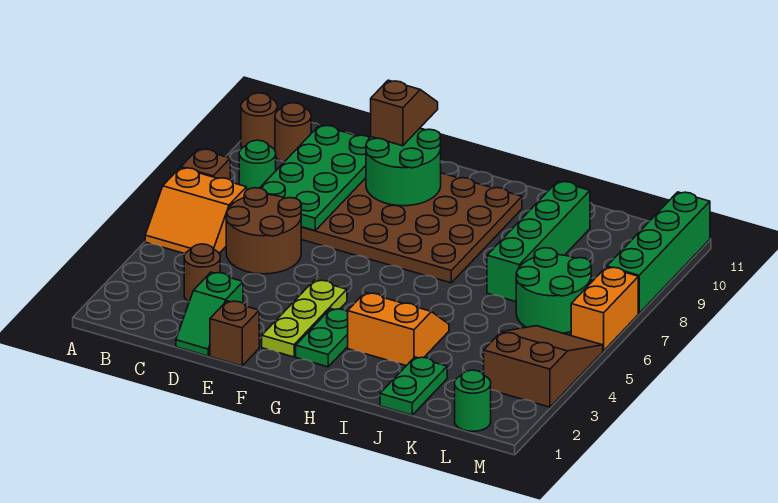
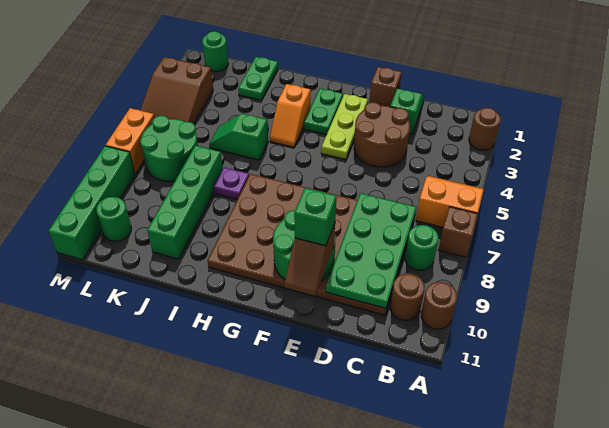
brown round brick C3 level 1 -> brown round brick A2 level 1
brown round brick C5:D6 level 1 -> brown round brick D3:E4 level 1
none -> green brick E10 level 4
orange slope H3:I4 level 1 top 3 -> orange slope H3:H4 level 1 top 3
none -> green slope I5:J5 level 1 top I
none -> purple plate I7 level 1
none -> green round brick L10 level 1

